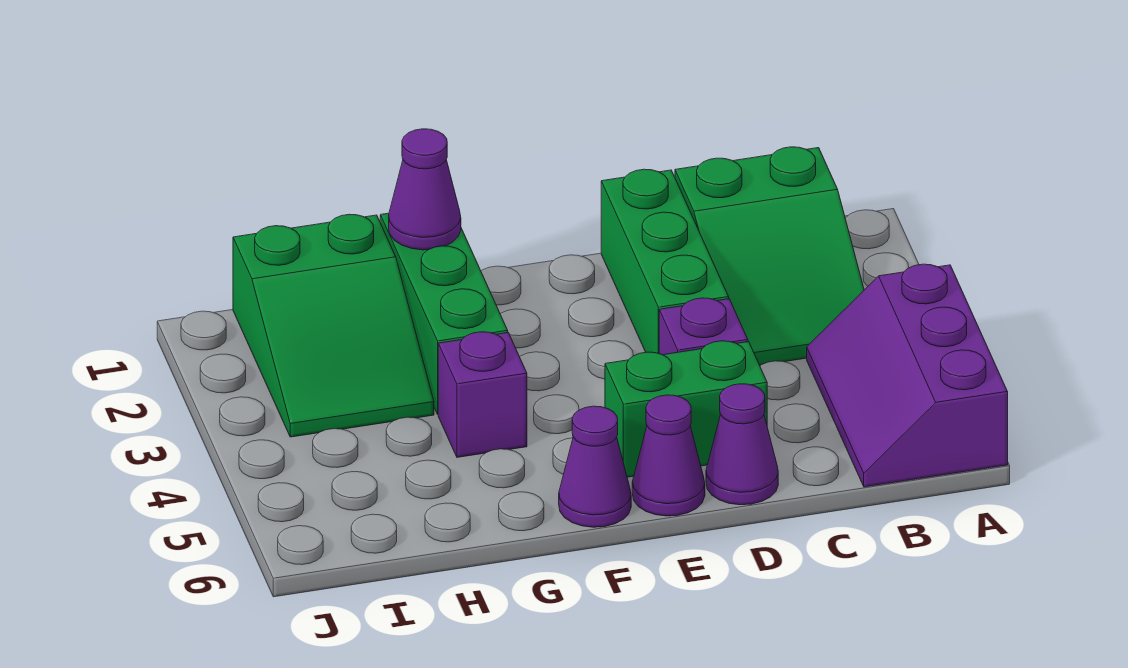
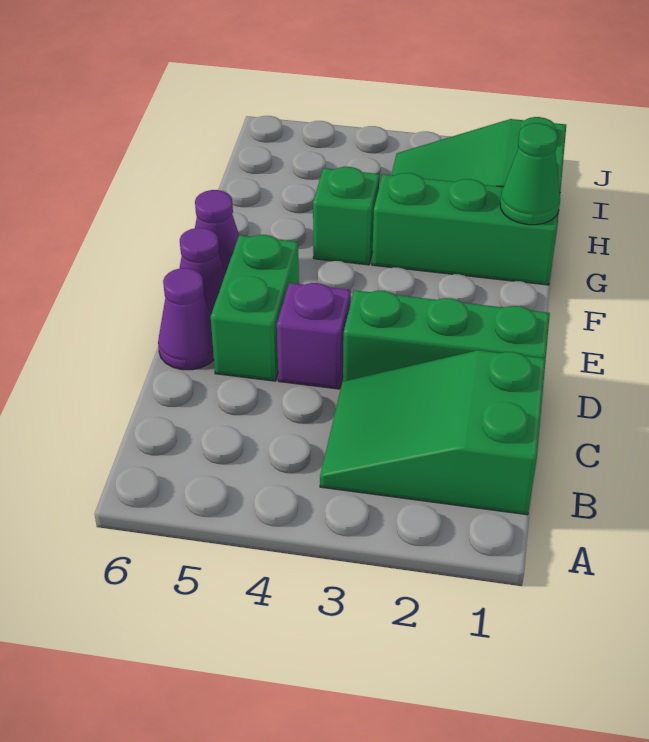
purple slope A4:B6 level 1 top A -> none
purple cone G1 level 2 -> green cone G1 level 2
purple brick G4 level 1 -> green brick G4 level 1

